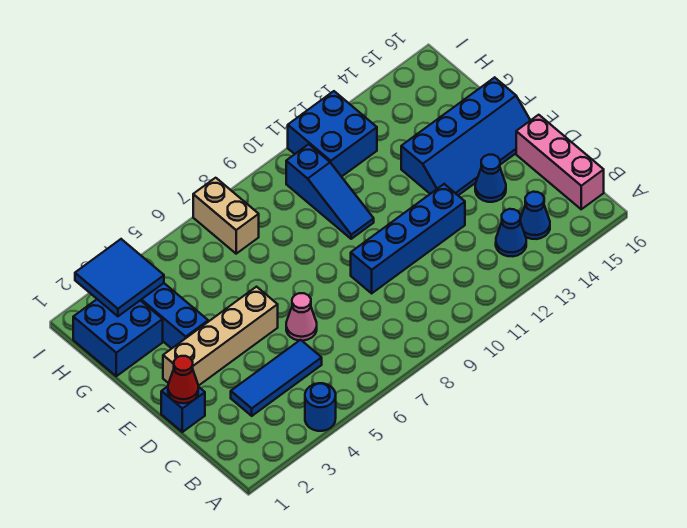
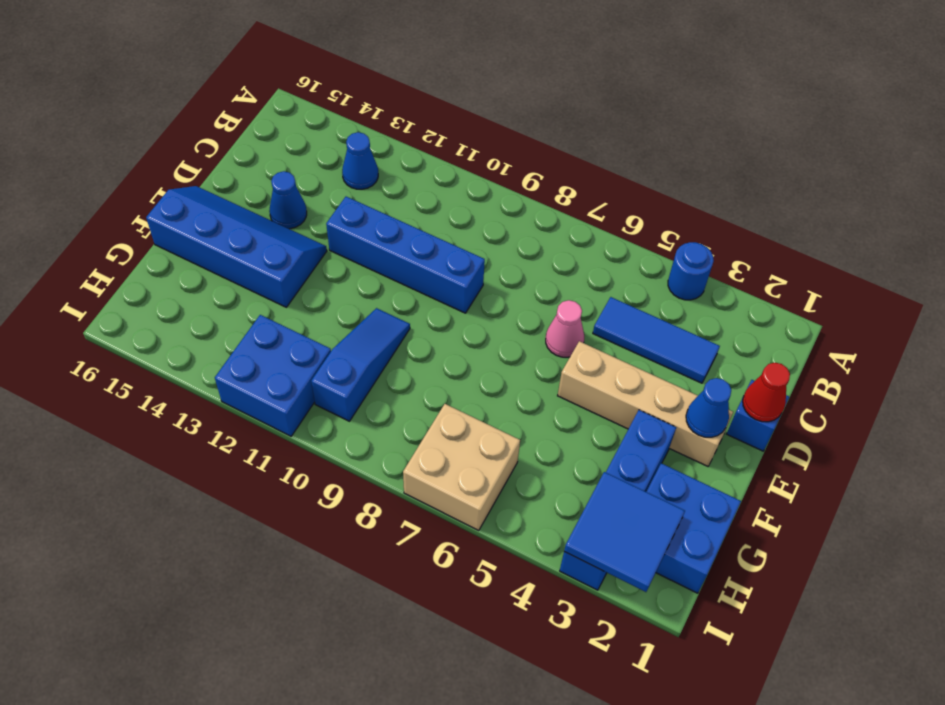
blue cone B14 level 1 -> blue cone E2 level 2
pink brick B16:D16 level 1 -> none
tan brick H7:I7 level 1 -> tan brick H6:I7 level 1

